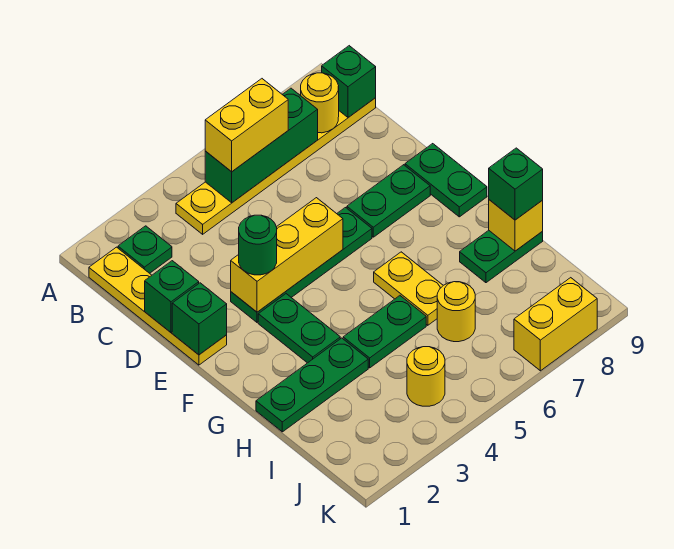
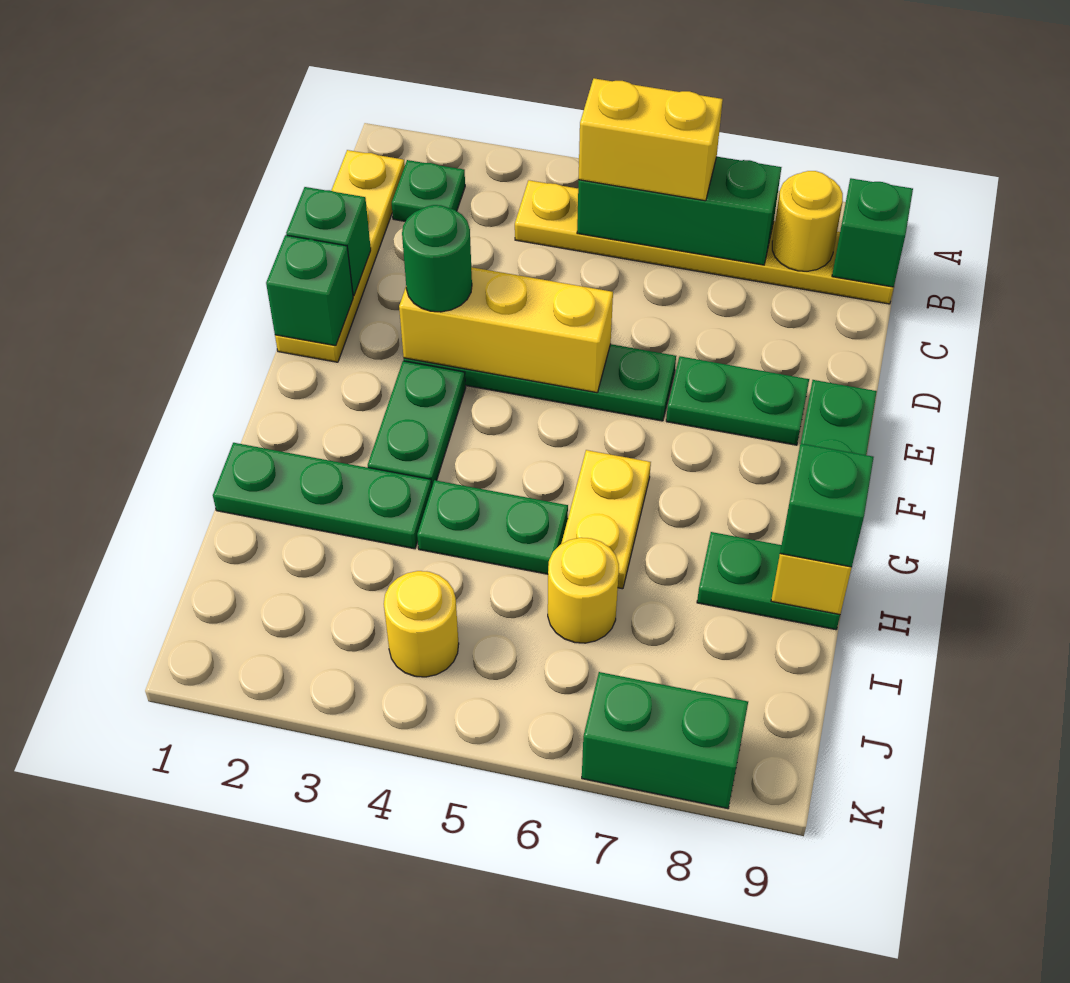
yellow brick K7:K8 level 1 -> green brick K7:K8 level 1

